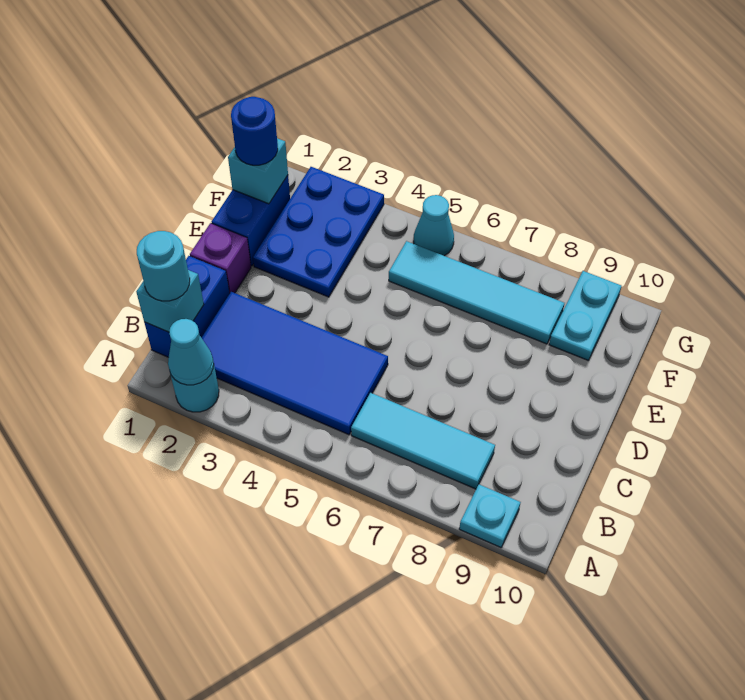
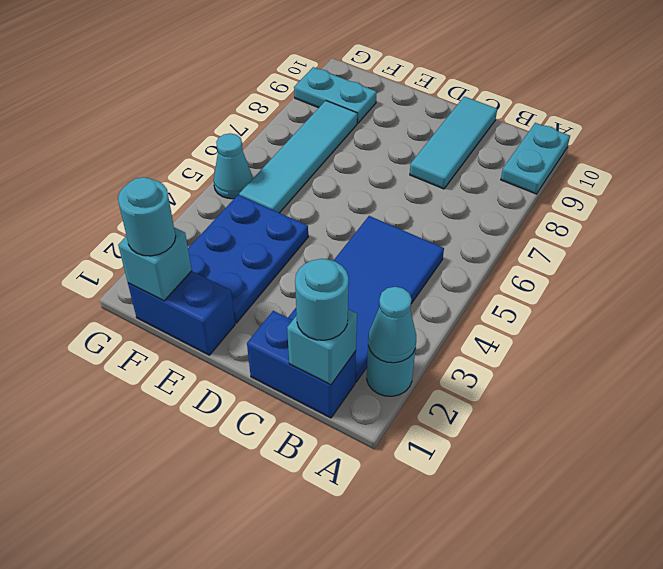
cyan plate A9 level 1 -> cyan plate A9:A10 level 1
cyan tile B6:B8 level 1 -> cyan tile C8:C10 level 1
purple brick D1 level 1 -> none
blue plate E2:G3 level 1 -> blue plate E2:F4 level 1
blue round brick F1 level 3 -> cyan round brick F1 level 3

